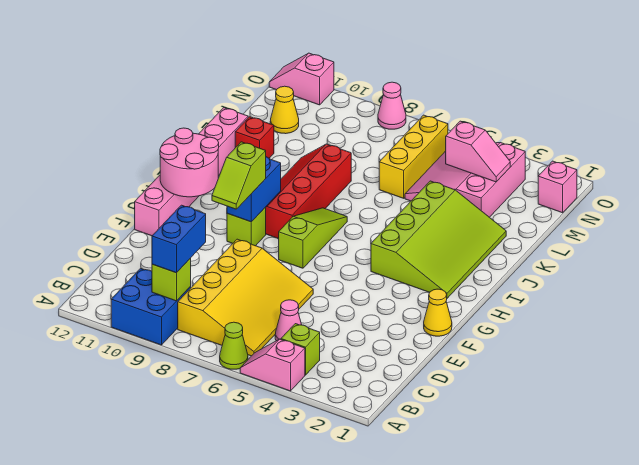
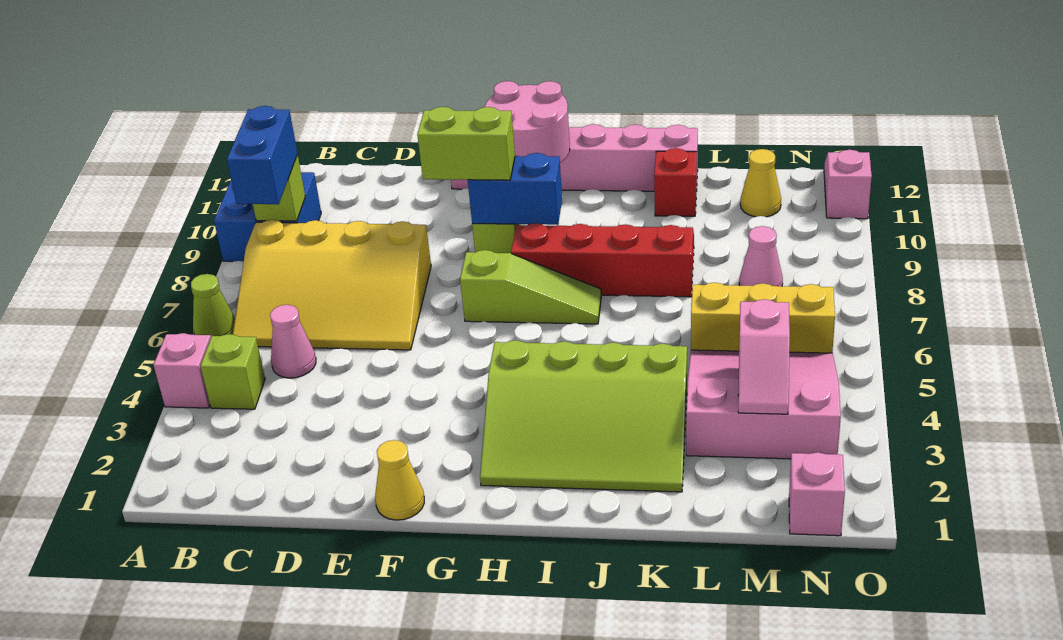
blue brick B9:C9 level 3 -> blue brick B8:B9 level 3
lime slope F9:G9 level 3 top G -> lime brick F9:G9 level 3
pink cone O8 level 1 -> pink cone M8 level 1

